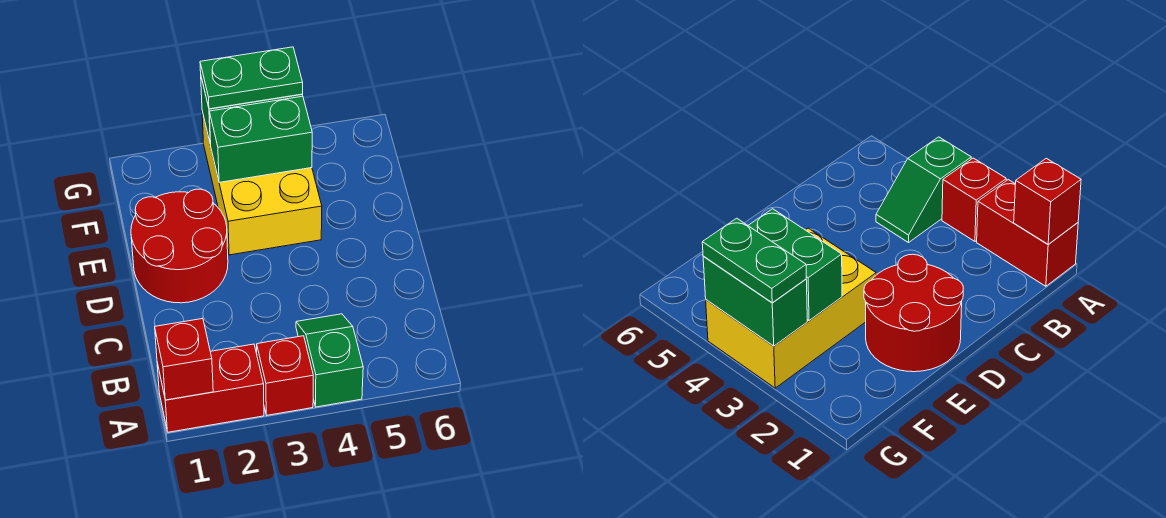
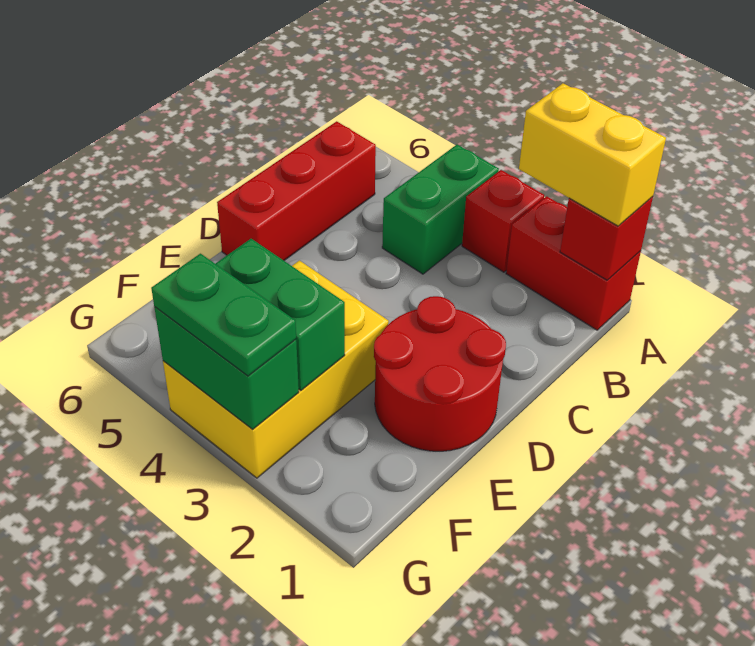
none -> yellow brick A1:A2 level 3
green slope A4:B4 level 1 top A -> green brick A4:B4 level 1
none -> red brick B6:D6 level 1

